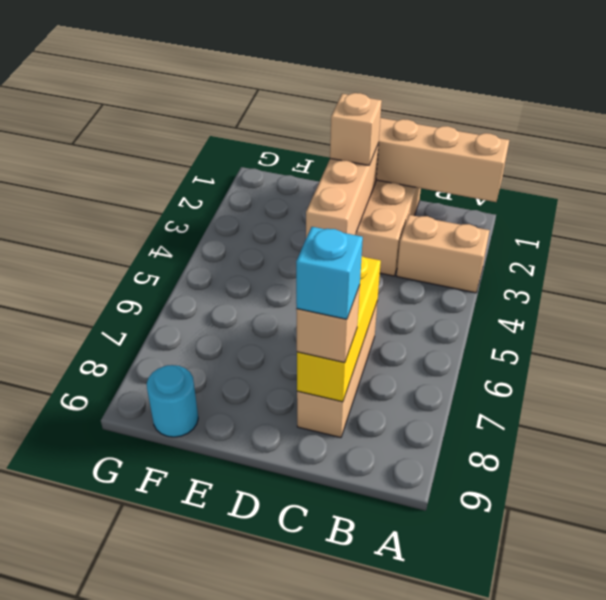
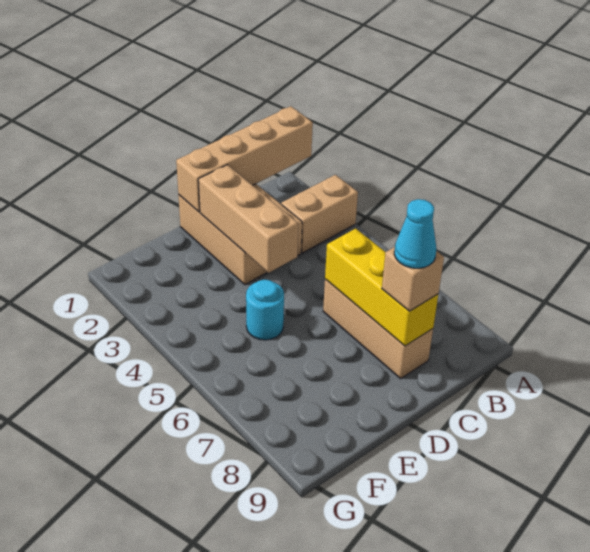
cyan brick C8 level 4 -> cyan cone C8 level 4
tan brick D2 level 3 -> none
cyan round brick F9 level 1 -> cyan round brick E5 level 1

